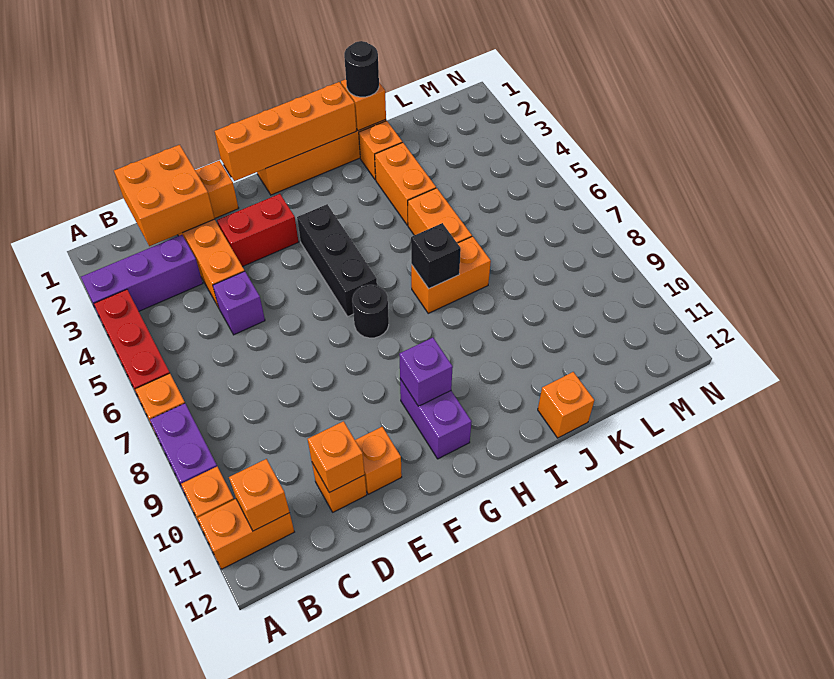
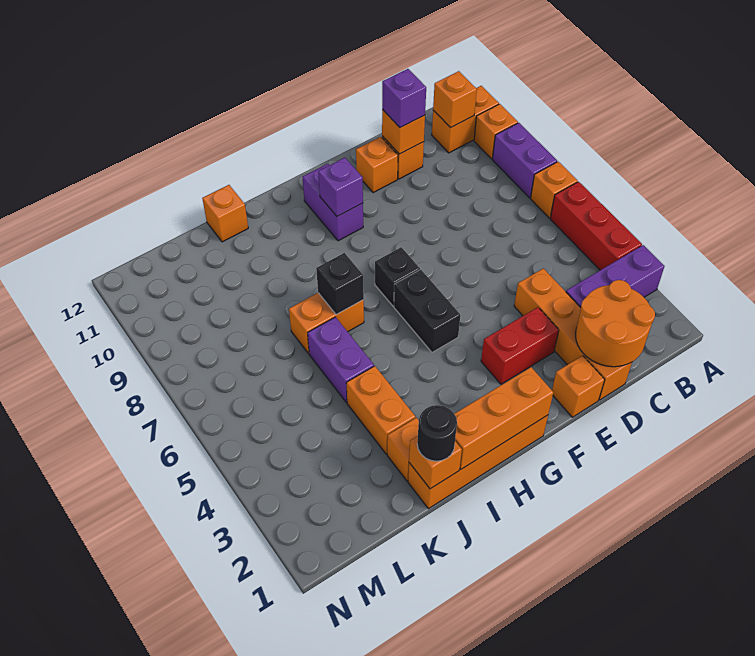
orange brick C1:D2 level 2 -> orange round brick C1:D2 level 2
purple brick D5 level 1 -> purple brick D11 level 3
orange brick F1:I1 level 2 -> orange brick G1:I1 level 2
black brick G4:G6 level 1 -> black brick G5:G6 level 1
black round brick G7 level 1 -> black brick G7 level 1
orange brick J5:J6 level 1 -> purple brick J5:J6 level 1

